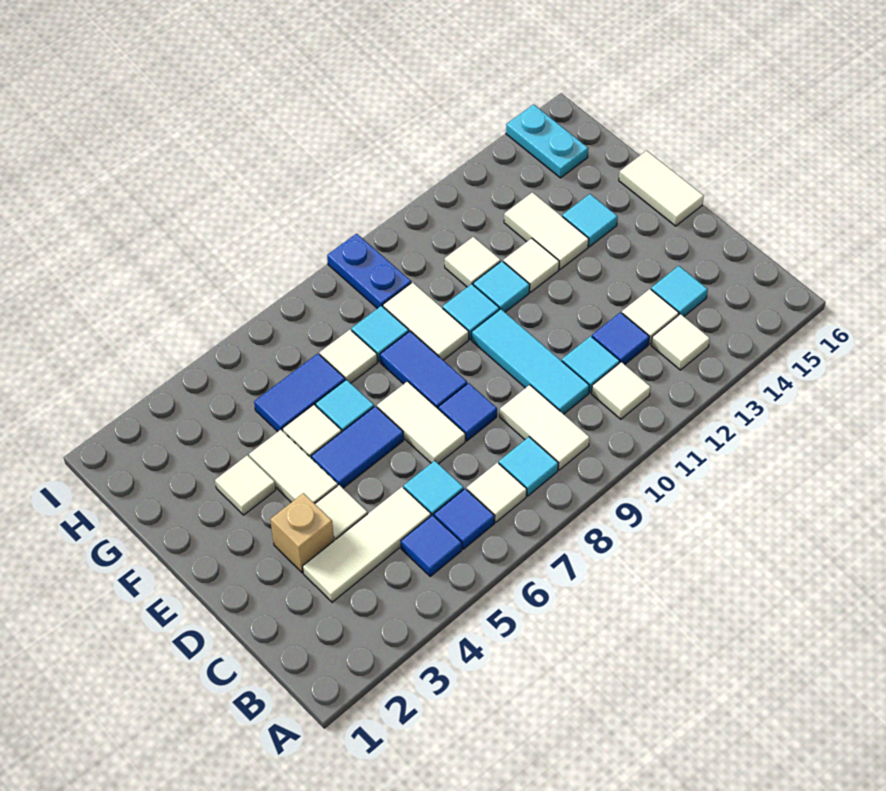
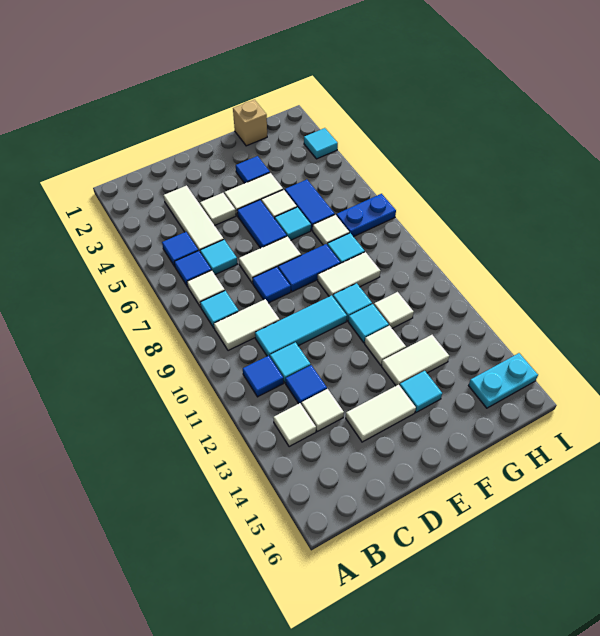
white tile B11 level 1 -> blue tile B11 level 1
cyan tile C14 level 1 -> cyan tile I3 level 1
tan brick D3 level 1 -> tan brick G1 level 1
white tile E16:F16 level 1 -> white tile D14:E14 level 1
white tile F3 level 1 -> blue tile F3 level 1
blue plate H9:I9 level 1 -> blue plate H7:I7 level 1

